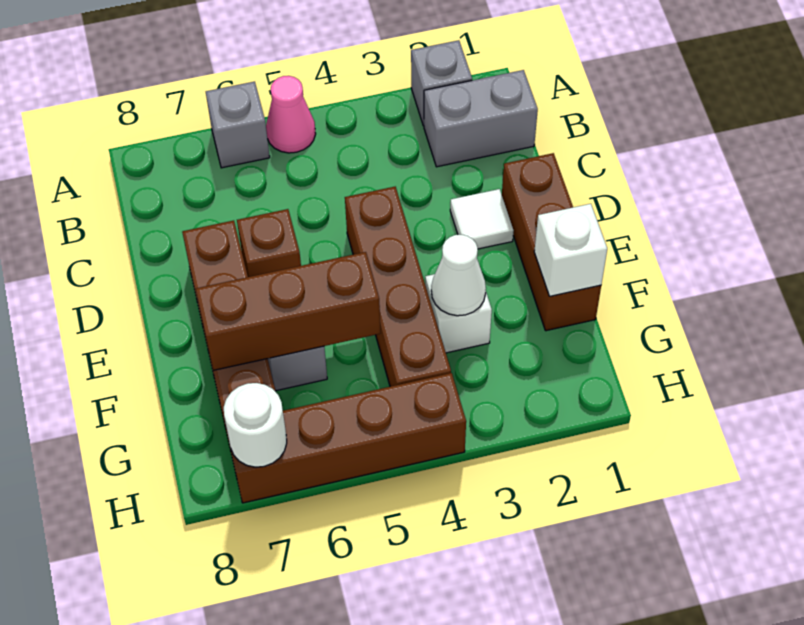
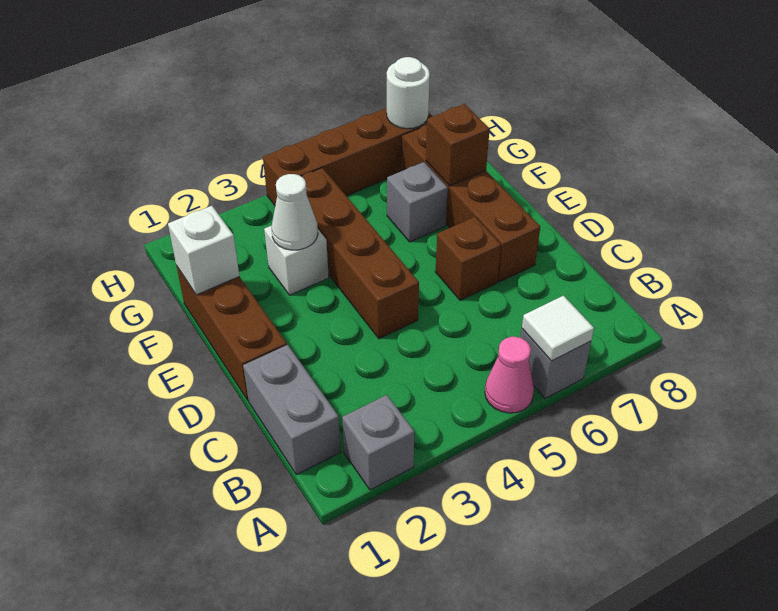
grey brick B1:B2 level 1 -> grey brick B1:C1 level 1
white tile D2 level 1 -> white tile A6 level 2
brown brick F5:F7 level 2 -> brown brick F7 level 2

